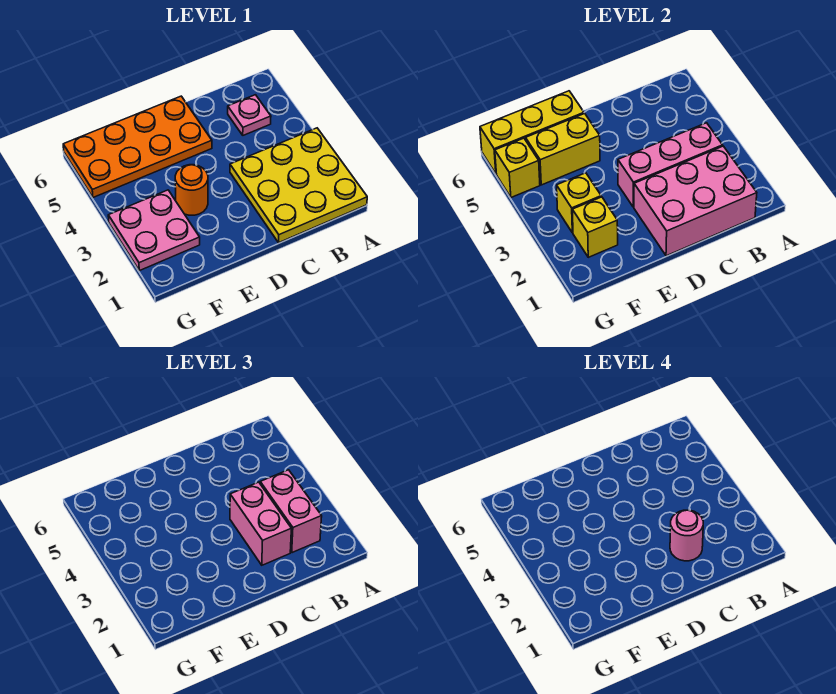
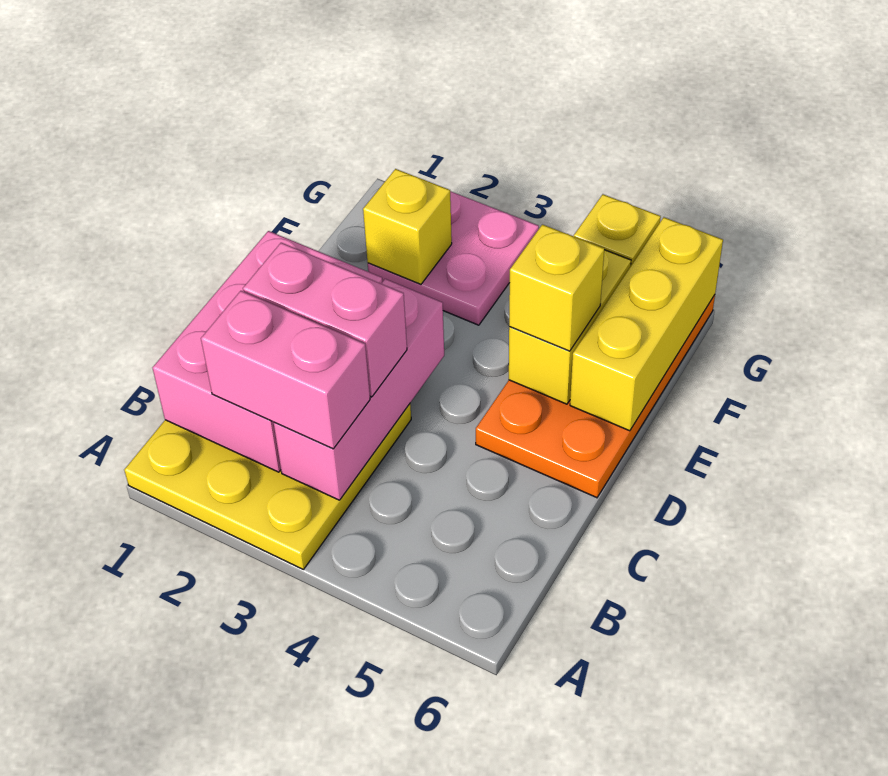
pink plate B5 level 1 -> none
pink round brick C2 level 4 -> none
orange round brick E3 level 1 -> none
yellow brick F3 level 2 -> yellow brick E5 level 3

